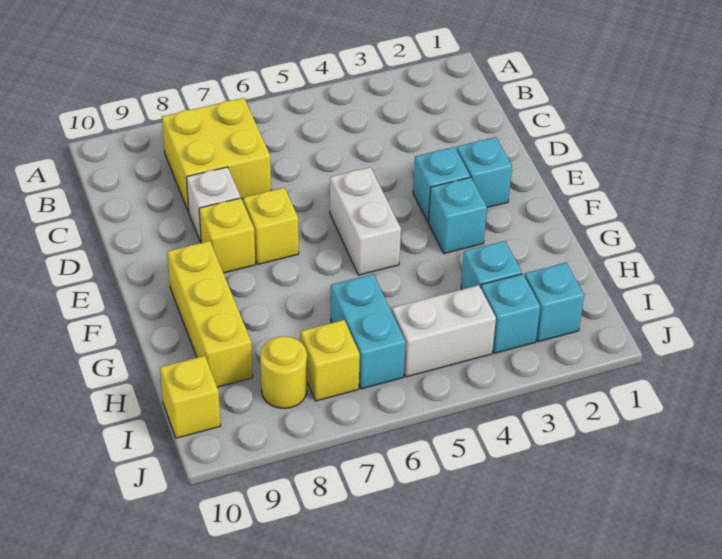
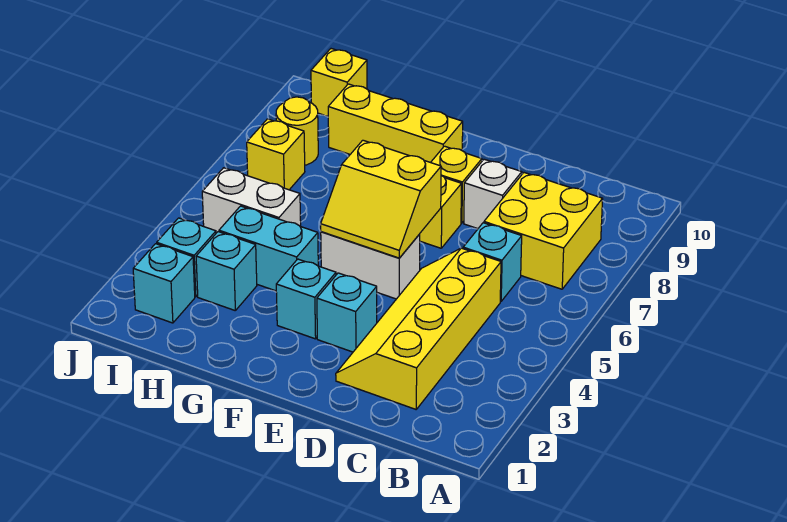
none -> yellow slope C2:D5 level 1 top C
cyan brick E2 level 1 -> cyan brick C6 level 1
none -> yellow slope E5:F6 level 2 top 6
cyan brick H6:I6 level 1 -> cyan brick G4:H4 level 1
white brick I4:I5 level 1 -> white brick H5:I5 level 1

